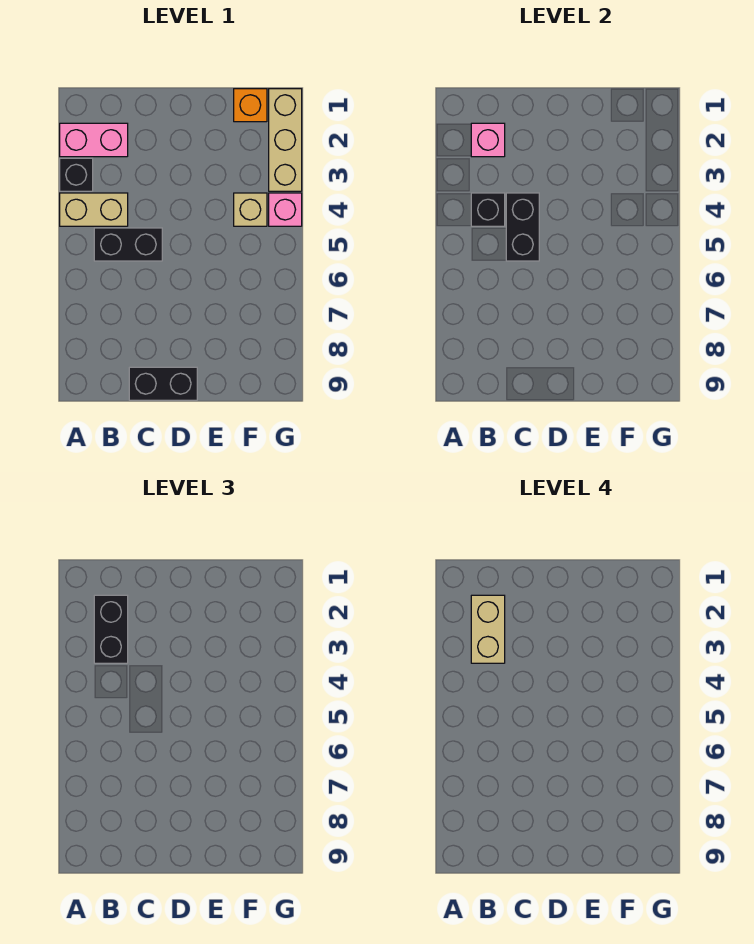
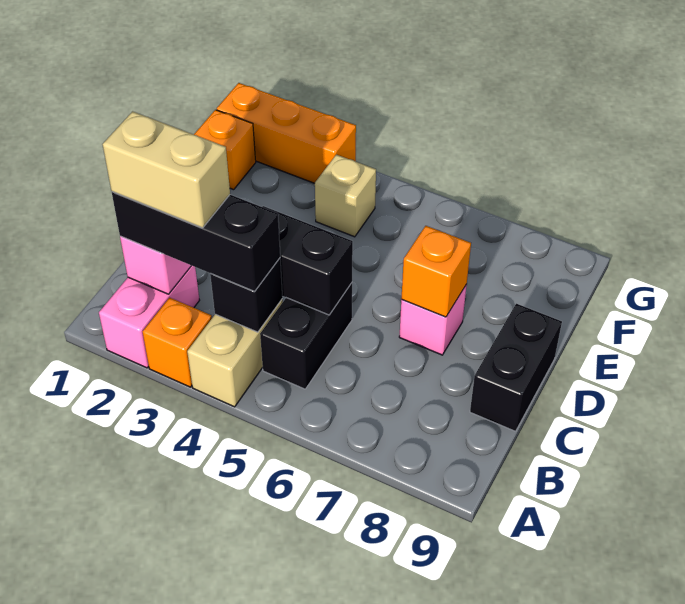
black brick A3 level 1 -> orange brick A3 level 1
black brick B2:B3 level 3 -> black brick B2:B4 level 3
none -> orange brick D7 level 2
tan brick G1:G3 level 1 -> orange brick G1:G3 level 1
pink brick G4 level 1 -> pink brick D7 level 1

